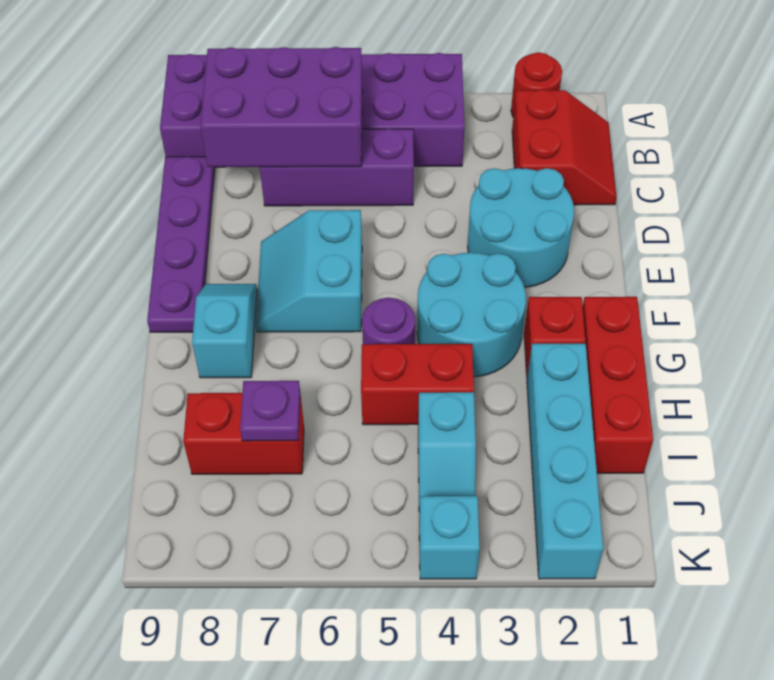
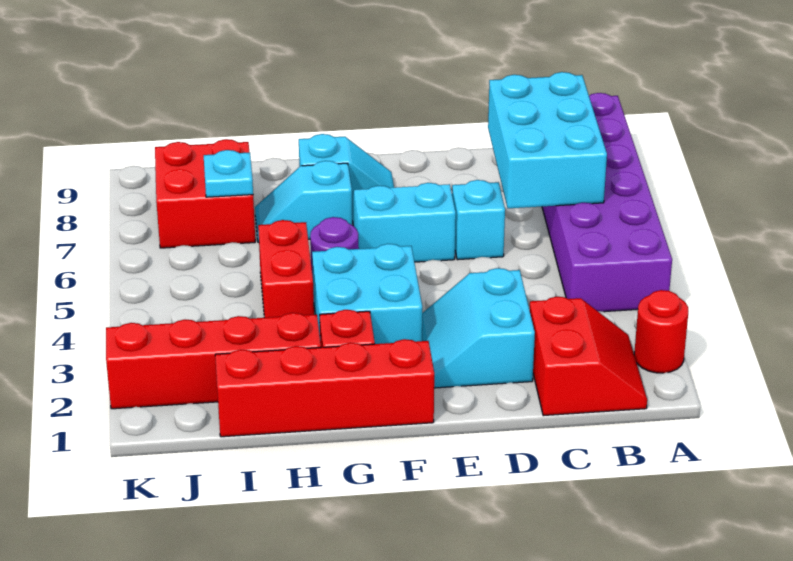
red slope B1:C2 level 1 top 2 -> red slope B1:C2 level 1 top C
purple brick B6:C8 level 2 -> cyan brick B6:C8 level 2
purple brick C5:C7 level 1 -> none
purple plate C9:F9 level 1 -> none
cyan round brick D2:E3 level 1 -> cyan slope D2:E3 level 1 top D
cyan round brick F3:G4 level 1 -> cyan brick F3:G4 level 1
red brick G1:I1 level 1 -> red brick F1:I1 level 1
cyan brick H2:K2 level 1 -> red brick H2:K2 level 1
cyan slope I4:J4 level 1 top I -> cyan slope G7:H7 level 1 top G
red brick I7:I8 level 1 -> red brick I7:J8 level 1
purple plate I7 level 2 -> cyan plate I7 level 2
cyan brick K4 level 1 -> cyan brick D6 level 1

